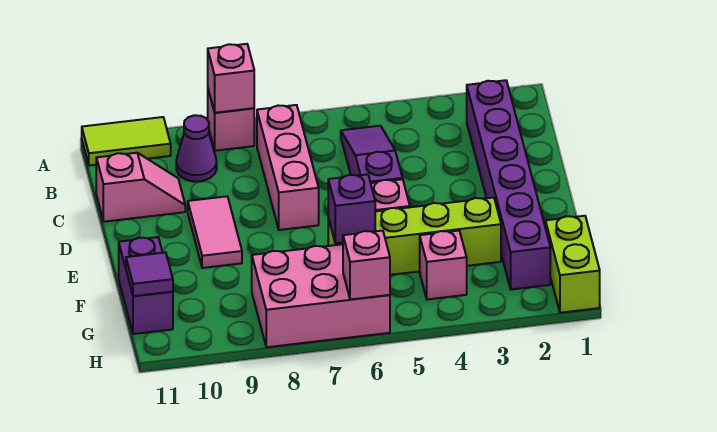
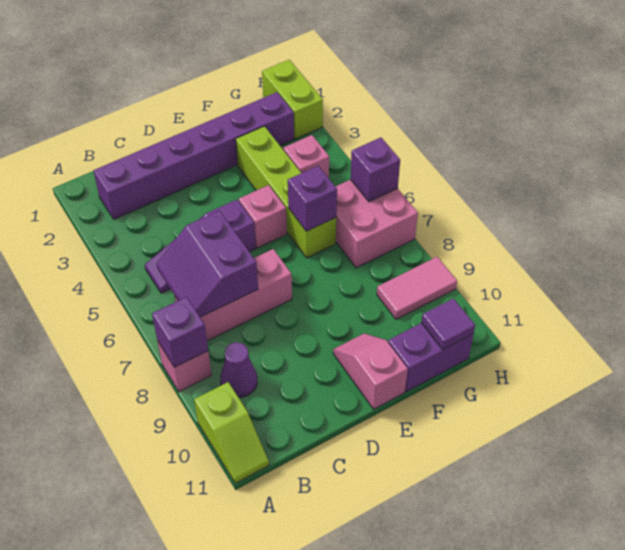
pink brick A8 level 2 -> purple brick A8 level 2
lime tile A10:A11 level 1 -> lime slope A10:A11 level 1 top 10
none -> purple slope B6:C7 level 2 top C
pink slope C10:C11 level 1 top 11 -> pink slope E10:E11 level 1 top 11
pink tile D9:E9 level 1 -> pink tile G9:H9 level 1
lime brick G1:H1 level 1 -> lime brick H1:H2 level 1
pink brick G6:H8 level 1 -> pink brick G6:H7 level 1
pink brick H6 level 2 -> purple brick H6 level 2

